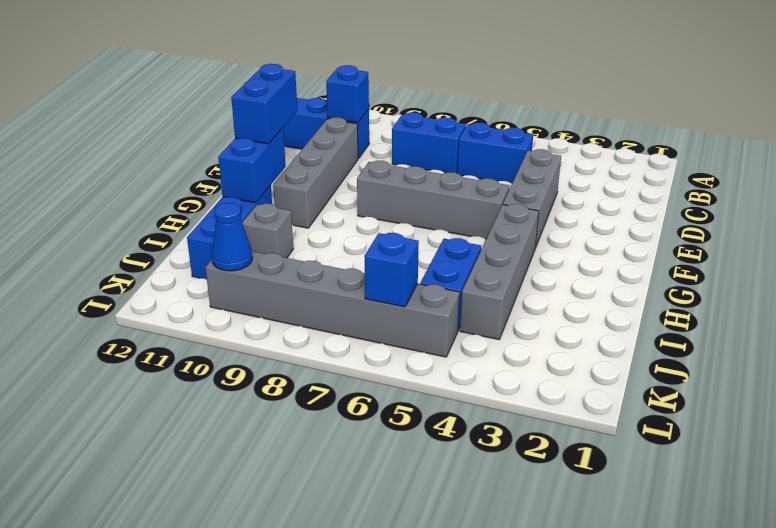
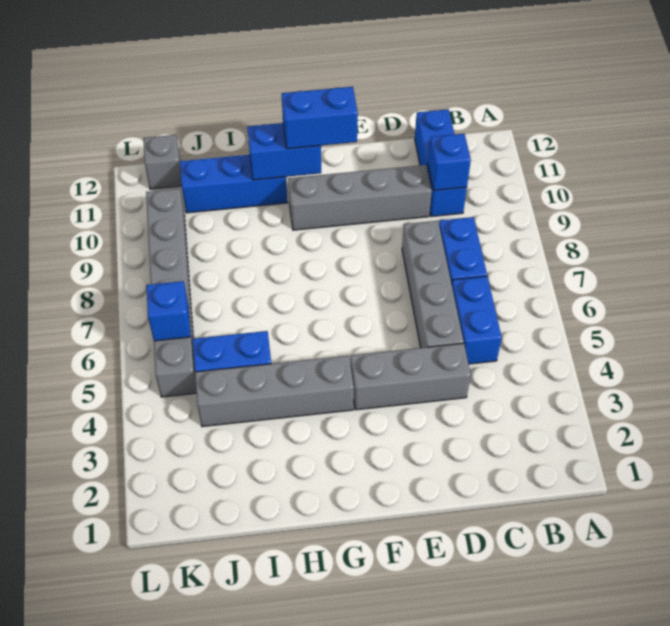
grey brick F5:F8 level 1 -> grey brick D5:D8 level 1
grey brick I10 level 1 -> grey brick K12 level 1
blue cone K10 level 2 -> none

